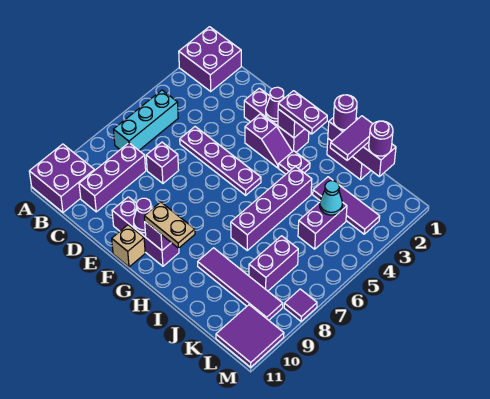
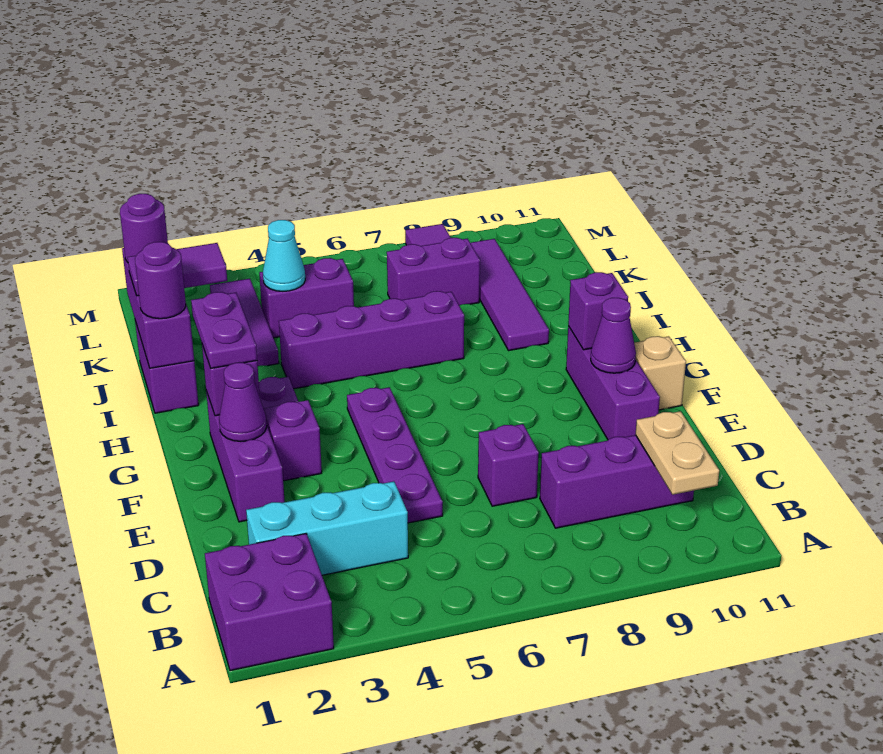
purple brick A10:B11 level 1 -> none
cyan brick B5:B7 level 1 -> cyan brick C2:C4 level 1
tan plate G10:H10 level 3 -> tan plate B10:C10 level 2
purple tile L10:M11 level 1 -> none

